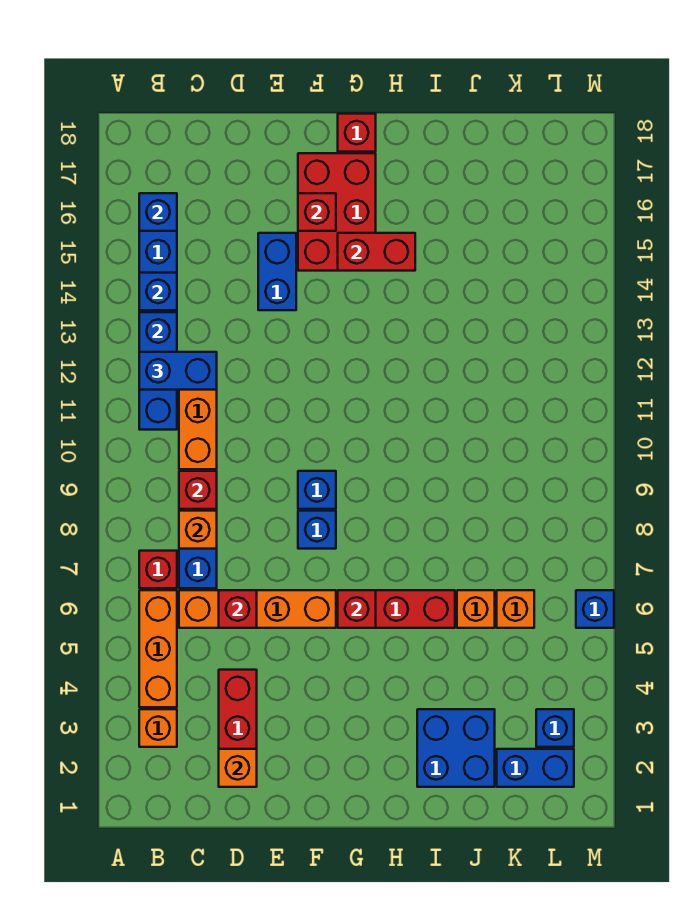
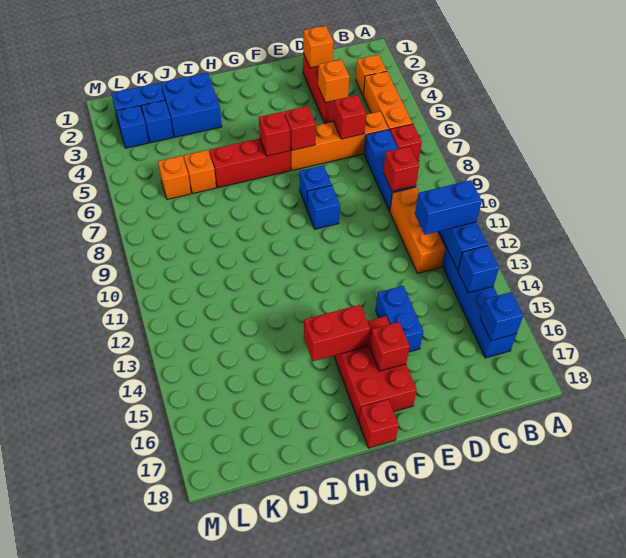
orange brick C8 level 2 -> orange brick D4 level 2
none -> red brick F6 level 2
blue brick M6 level 1 -> blue brick K3 level 1

